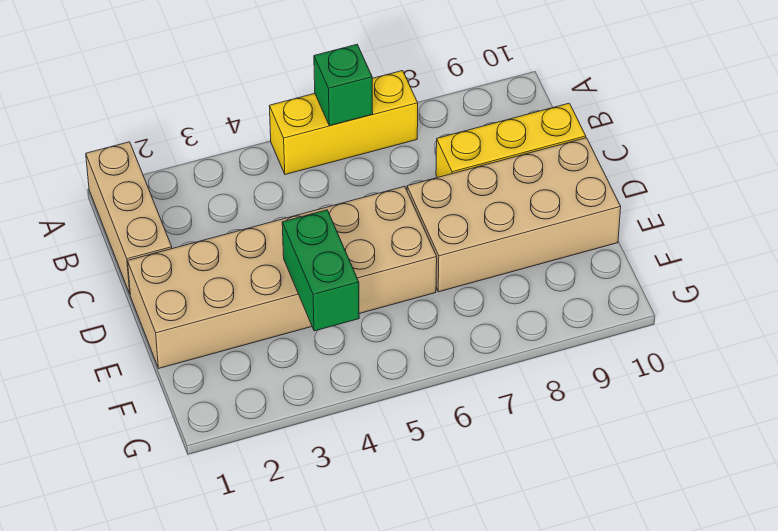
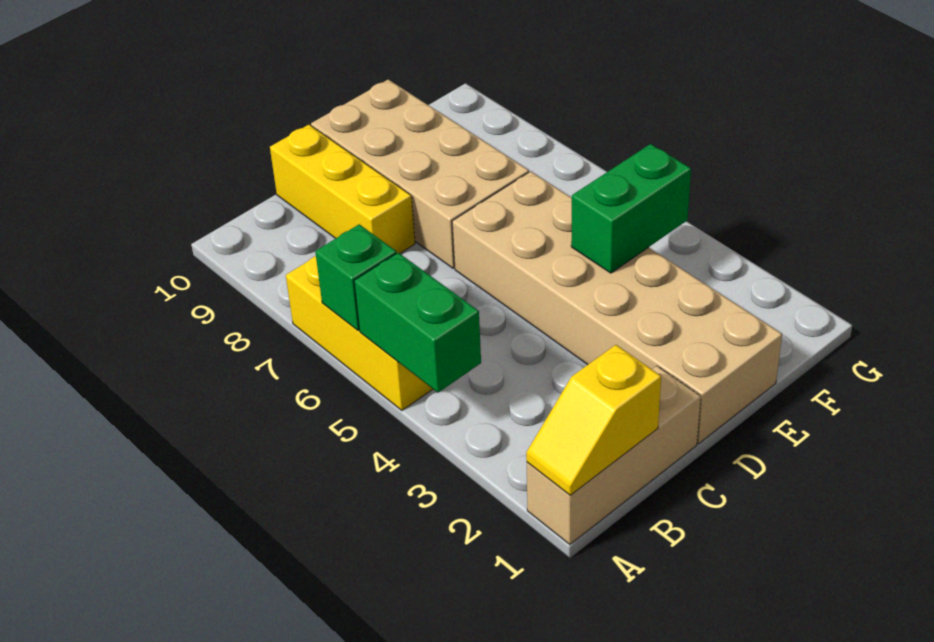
none -> yellow slope A1:B1 level 2 top B
none -> green brick A4:A5 level 2

